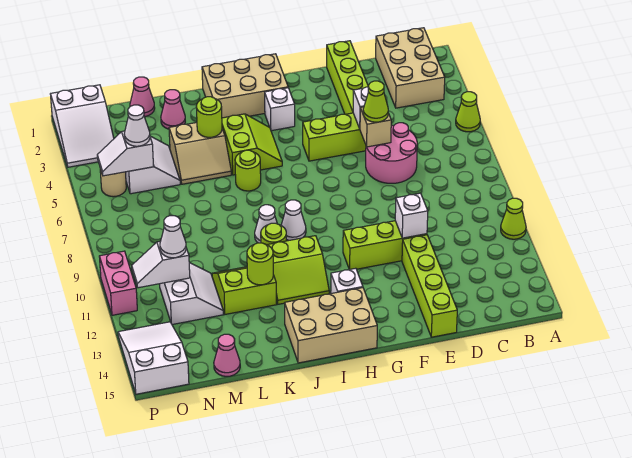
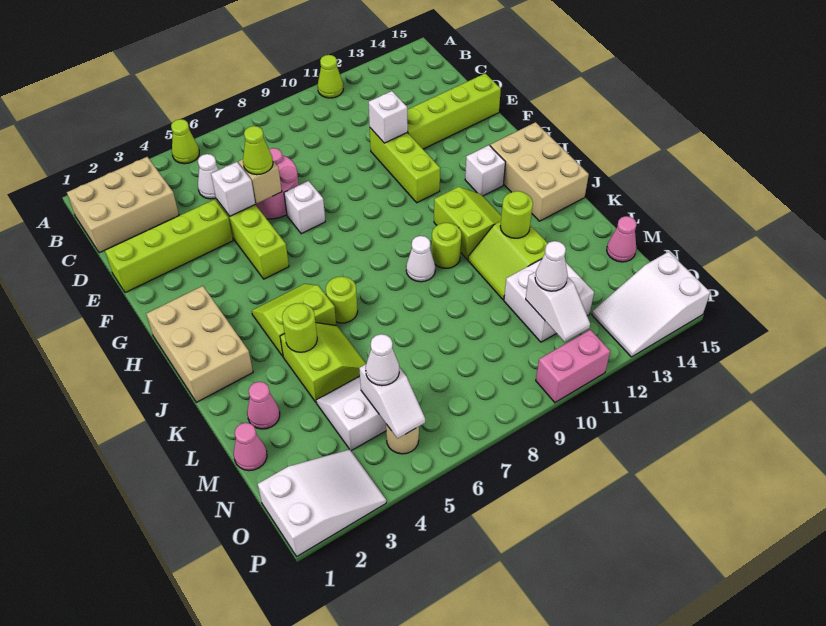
white brick H3 level 1 -> white brick F7 level 1
white cone I9 level 1 -> white cone C5 level 1
tan slope K4:L5 level 1 top 4 -> lime slope K4:L5 level 1 top 4
white slope M11:N12 level 1 top N -> white brick M11:N12 level 1

